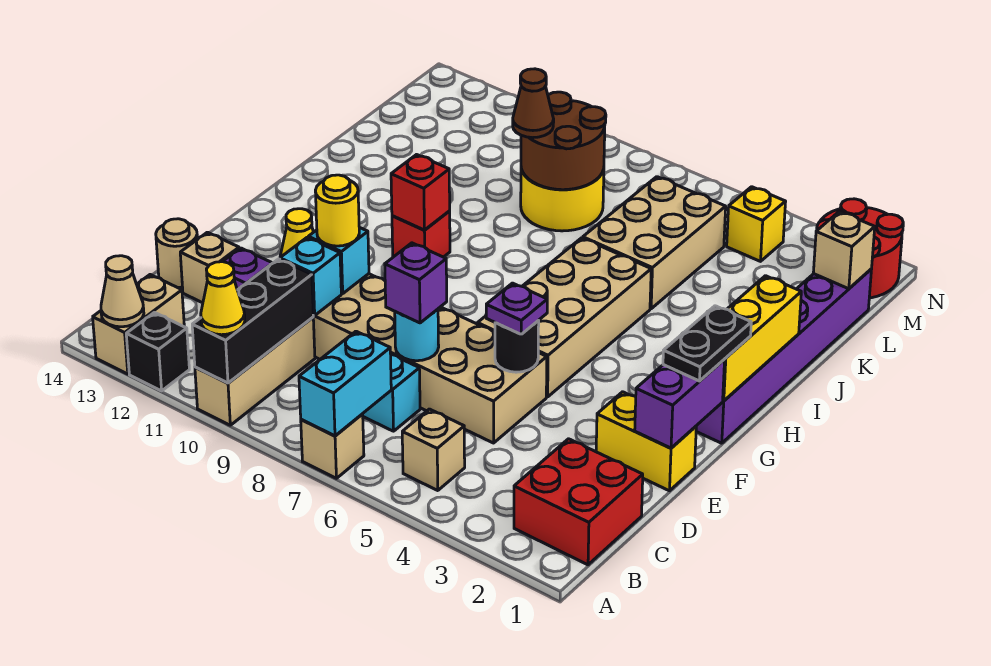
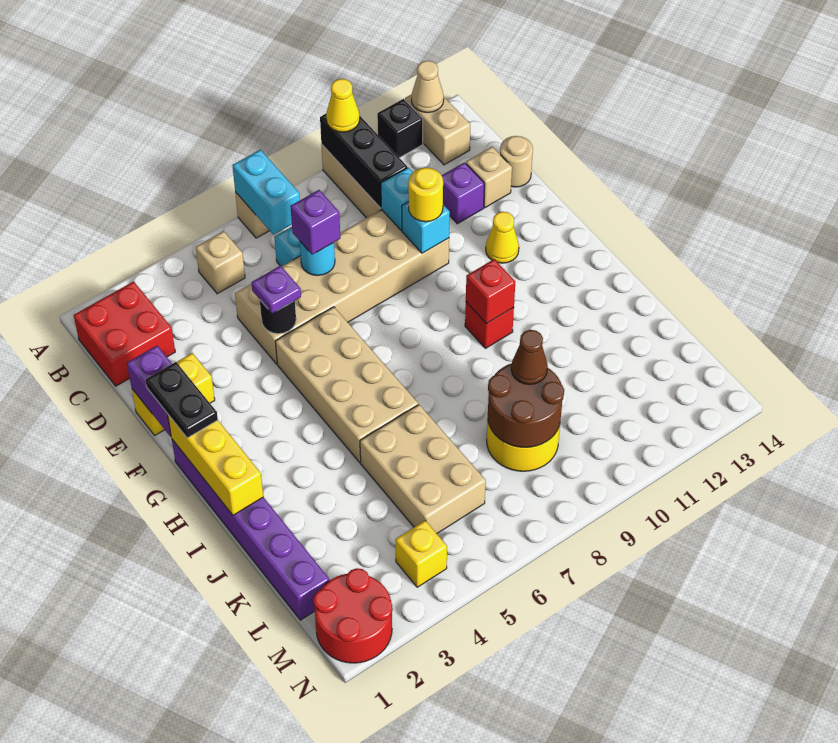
tan brick L1 level 2 -> none

